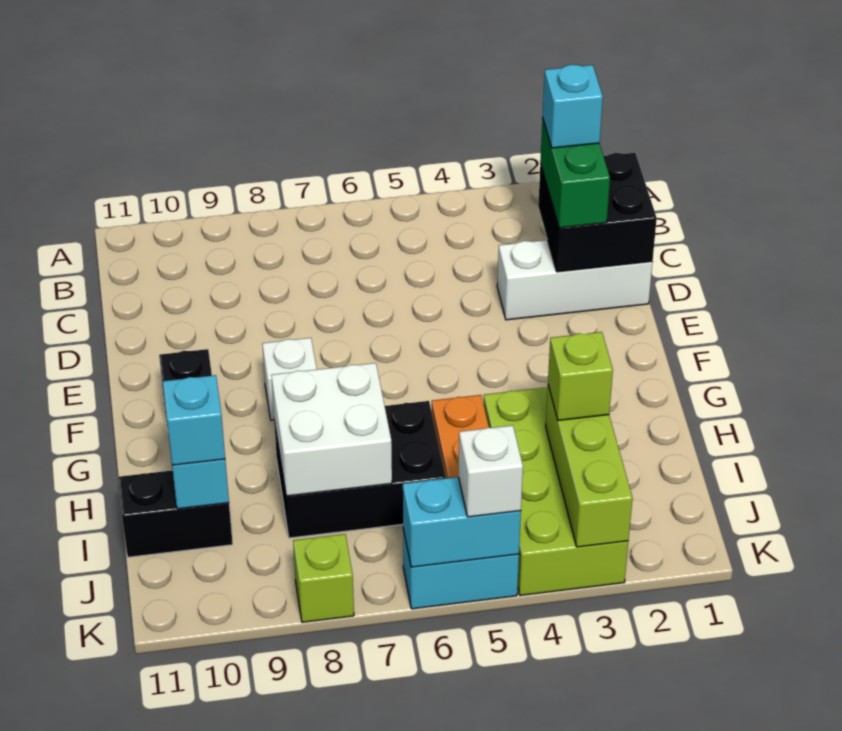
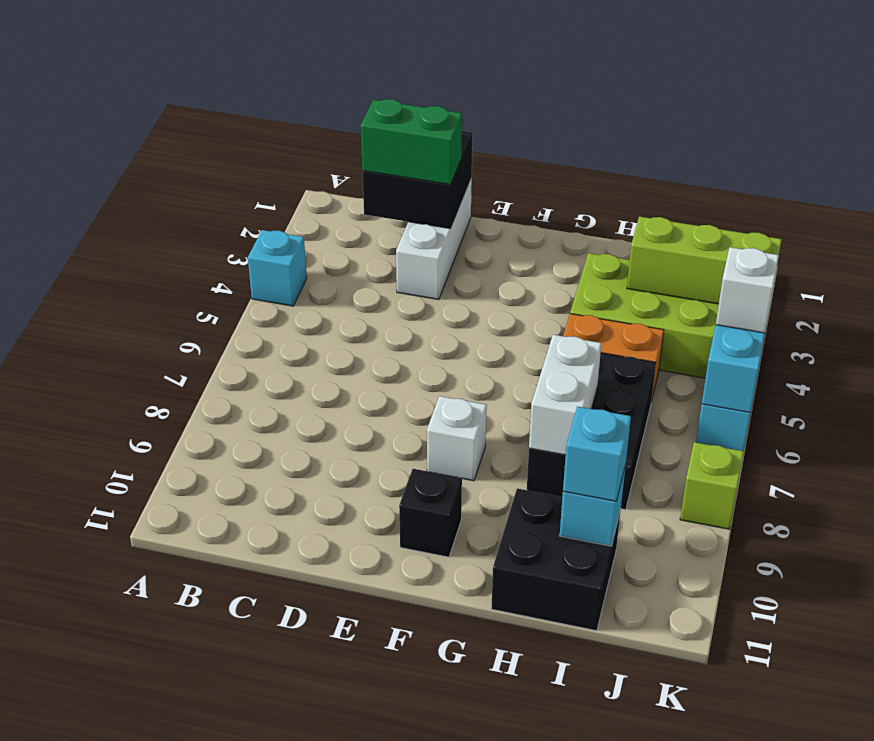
cyan brick C2 level 4 -> cyan brick A4 level 1
white brick H7:I8 level 2 -> white brick H7:H8 level 2
lime brick I3 level 3 -> none
black brick I10:I11 level 1 -> black brick H10:I11 level 1

